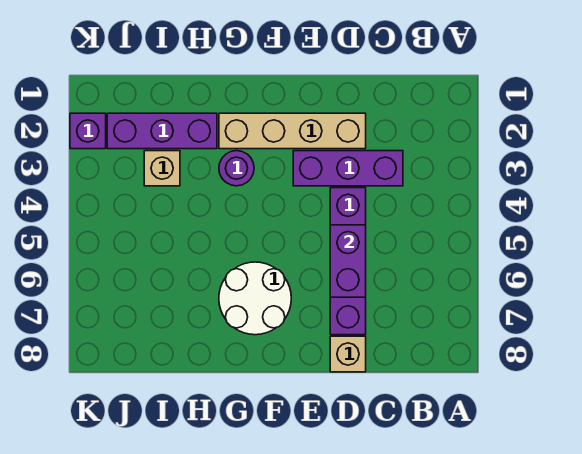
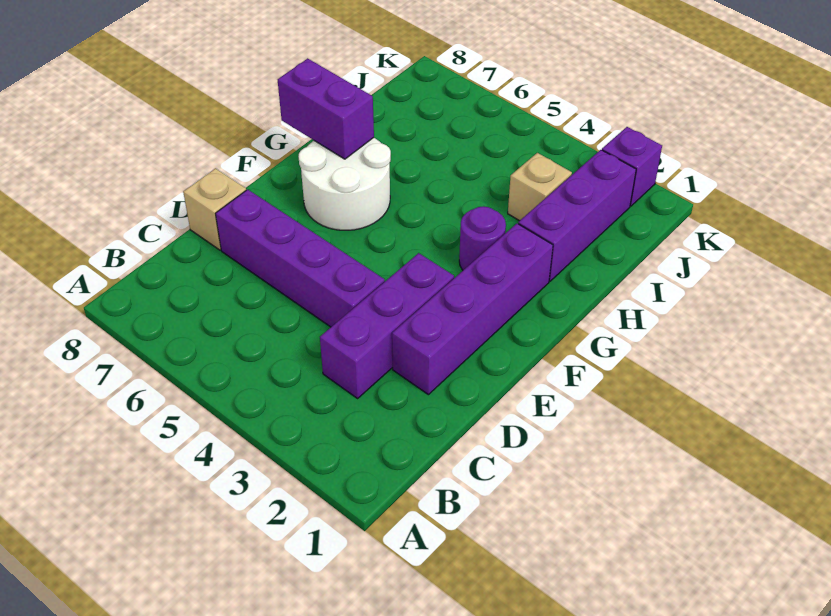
tan brick D2:G2 level 1 -> purple brick D2:G2 level 1
purple brick D5:D6 level 2 -> purple brick G7:G8 level 2

